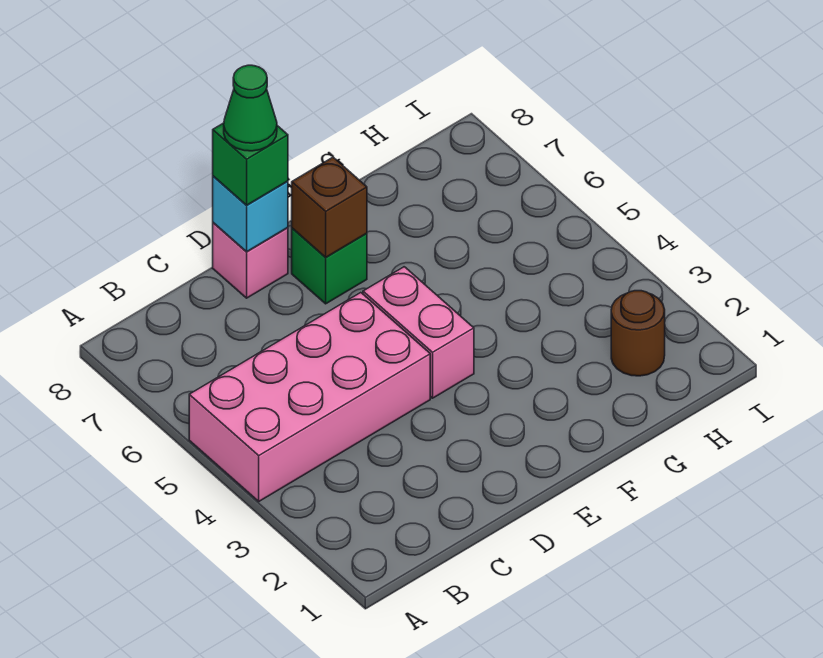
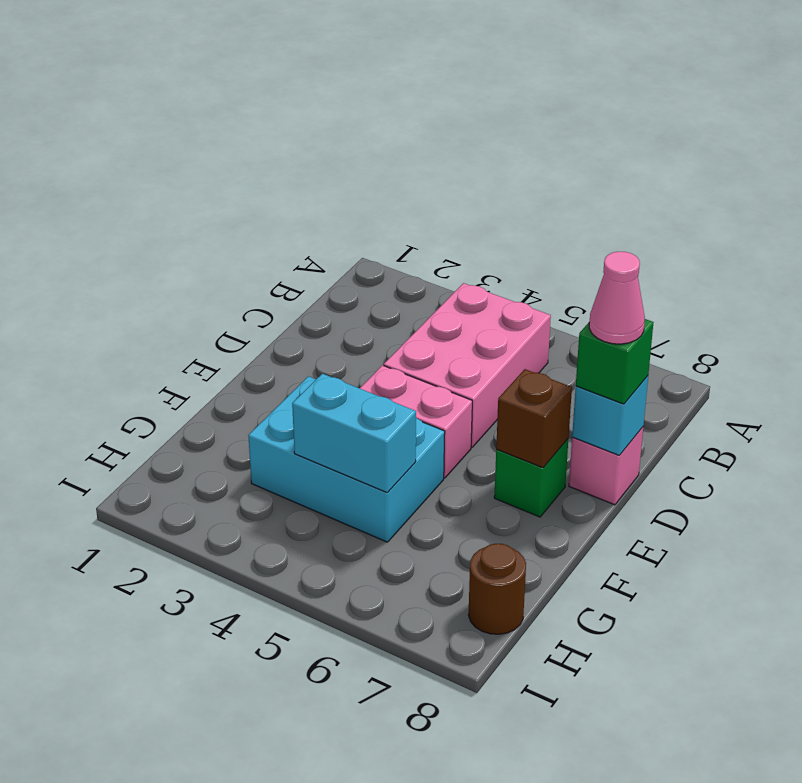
pink brick A4:D5 level 1 -> pink brick B4:D5 level 1
green cone D8 level 4 -> pink cone D8 level 4
none -> cyan brick F3:G5 level 1
none -> cyan brick G4:G5 level 2
brown round brick H2 level 1 -> brown round brick H8 level 1

